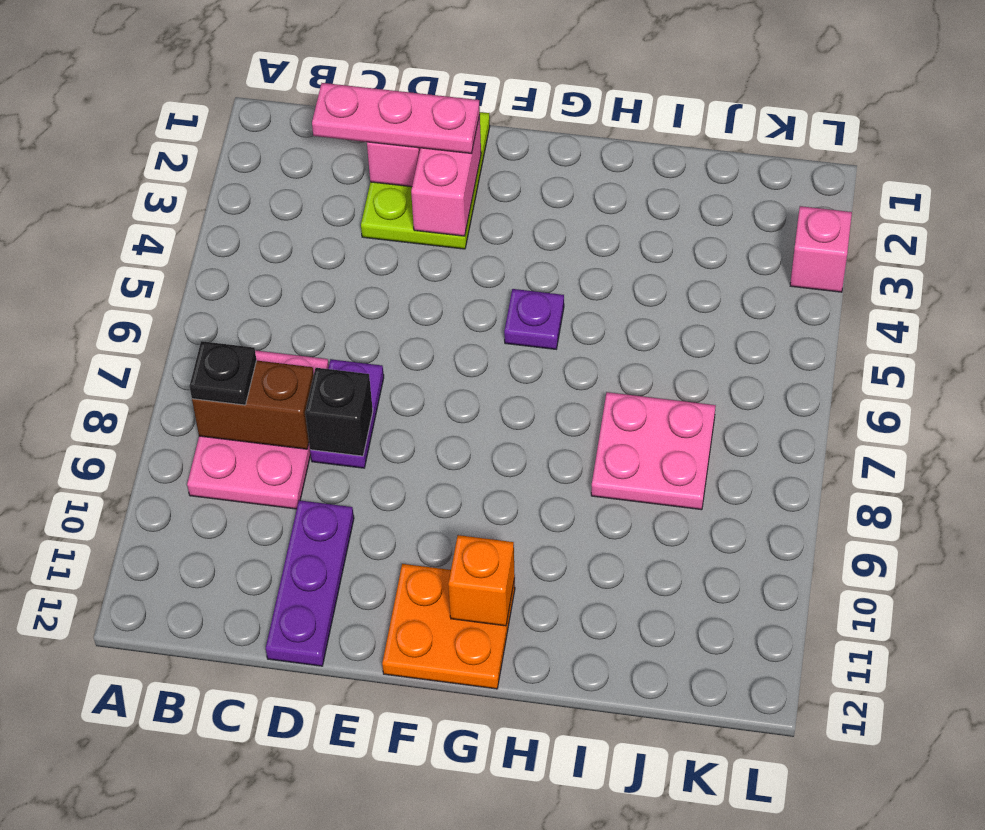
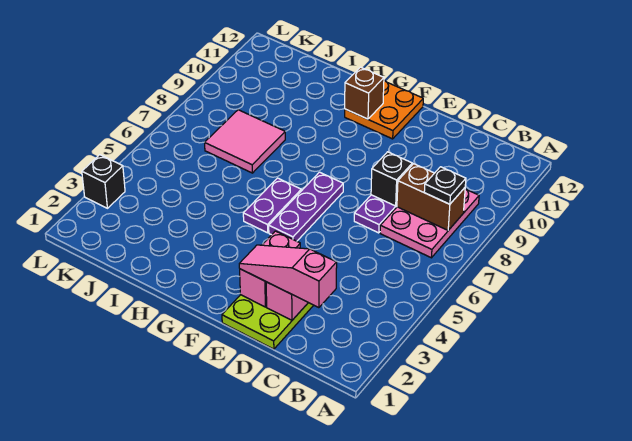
pink plate C2:E2 level 3 -> pink slope C2:E2 level 3 top C
purple plate D10:D12 level 1 -> purple plate F5:F7 level 1
purple plate G5 level 1 -> purple plate G5:G6 level 1
orange brick G11 level 2 -> brown brick G11 level 2
pink plate I7:J8 level 1 -> pink tile I7:J8 level 1
pink brick L3 level 1 -> black brick L3 level 1

